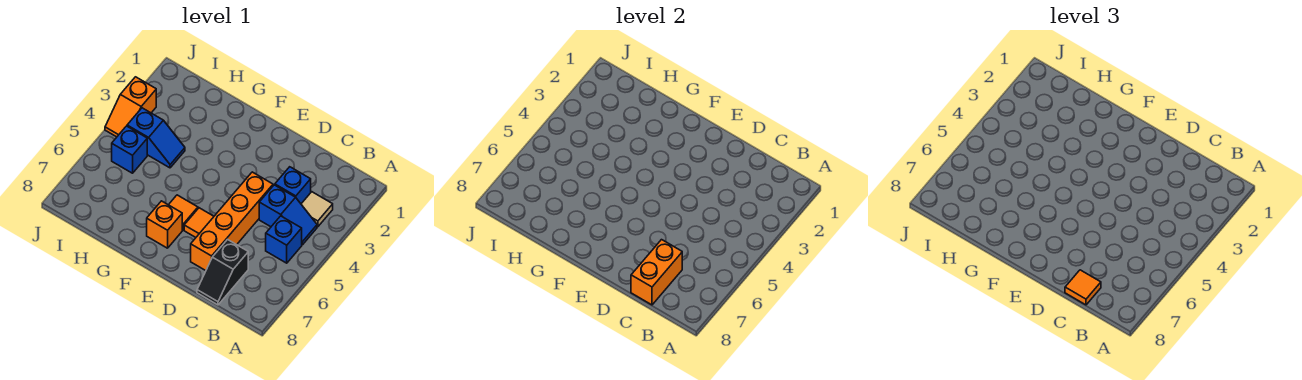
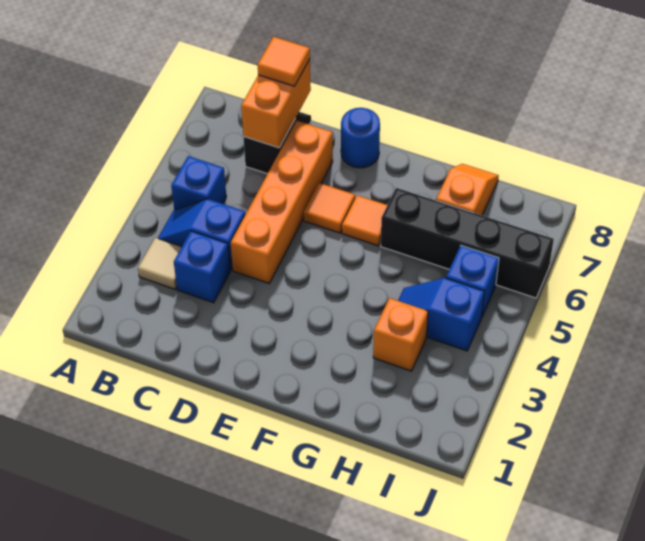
none -> blue round brick E8 level 1
orange brick F7 level 1 -> orange brick H3 level 1
none -> black brick G6:J6 level 1
orange slope J3:J4 level 1 top 3 -> orange slope H7:H8 level 1 top 7

